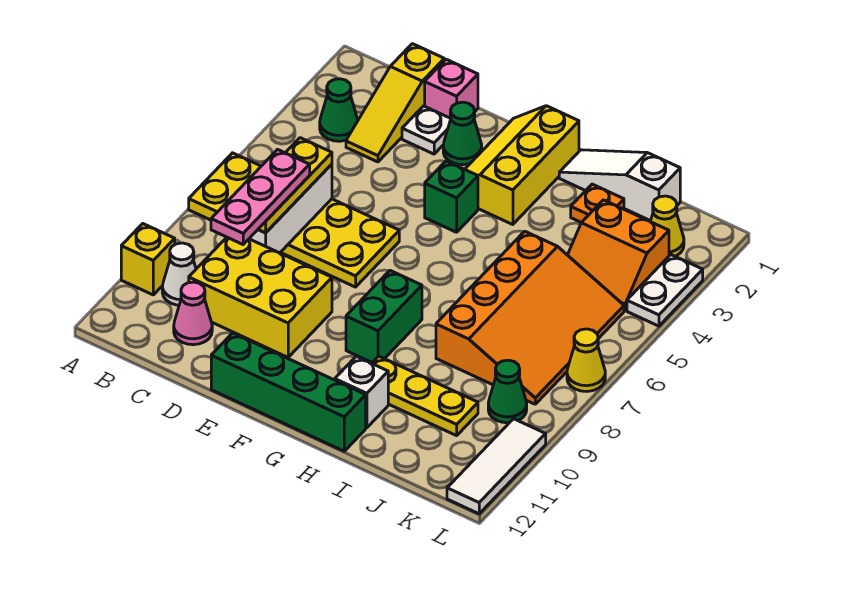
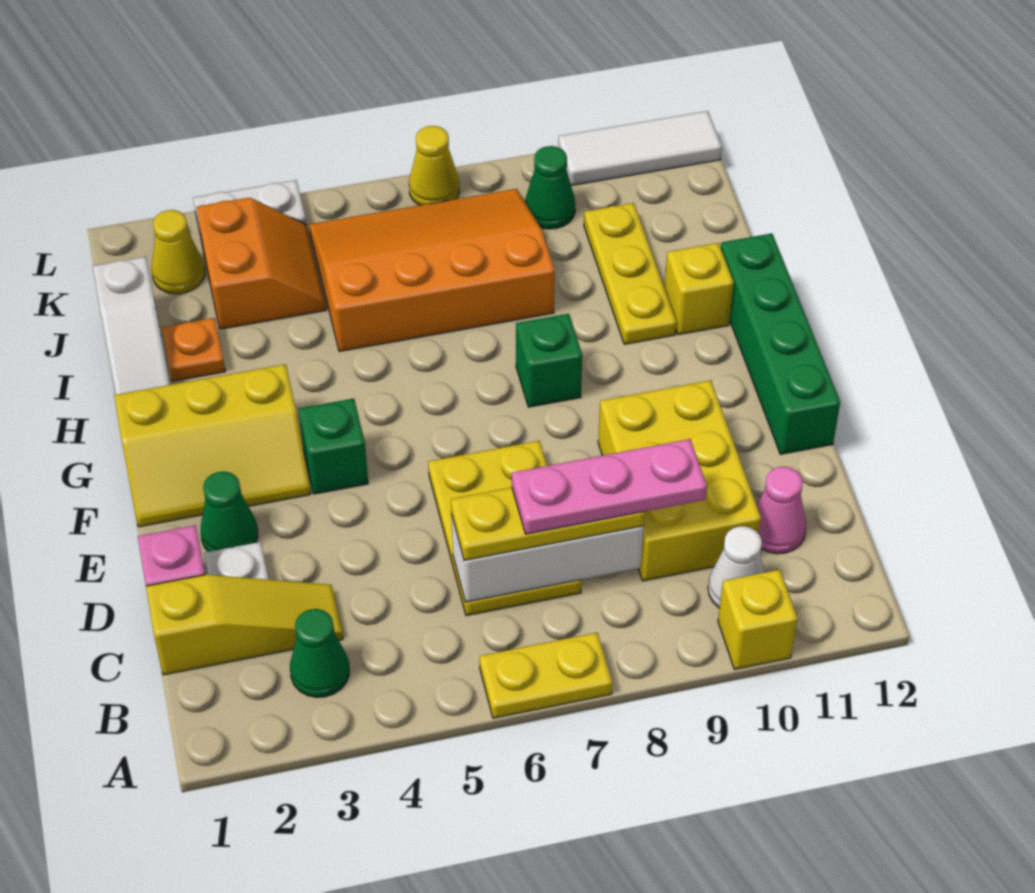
green brick G8:G9 level 1 -> green brick G8 level 1
white brick H11 level 1 -> yellow brick H11 level 1

